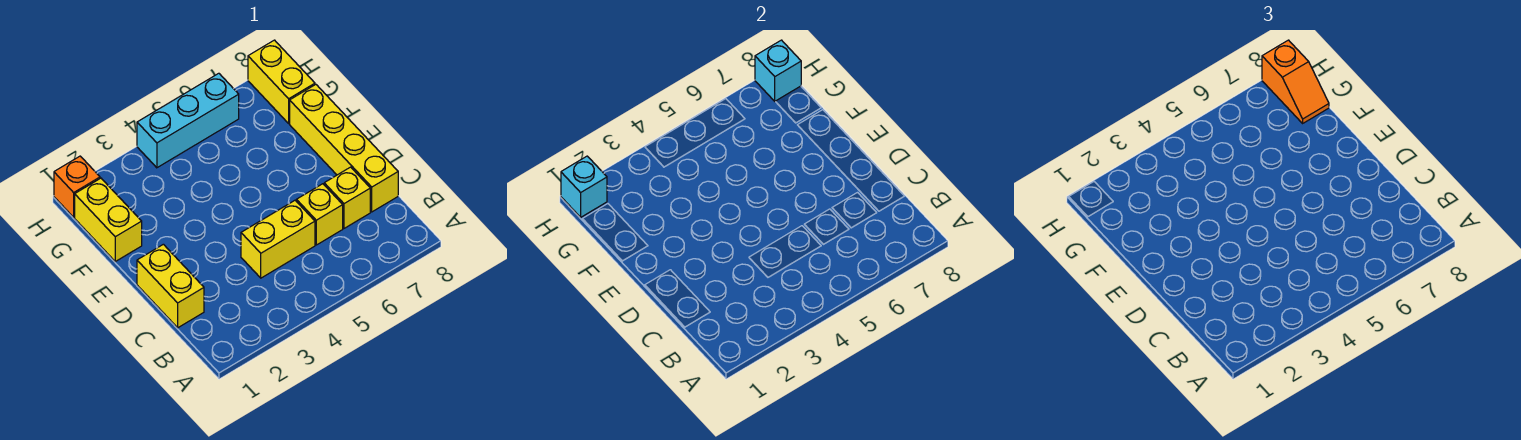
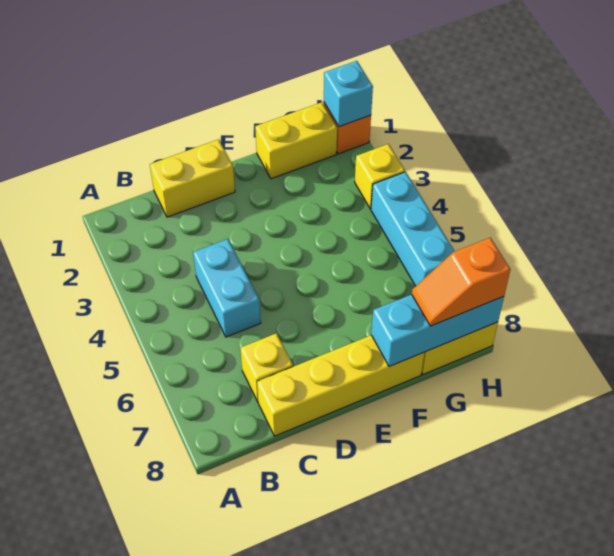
yellow brick C4:C5 level 1 -> cyan brick C4:C5 level 1
yellow brick C6 level 1 -> yellow brick H3 level 1
cyan brick H8 level 2 -> cyan brick F8:H8 level 2

